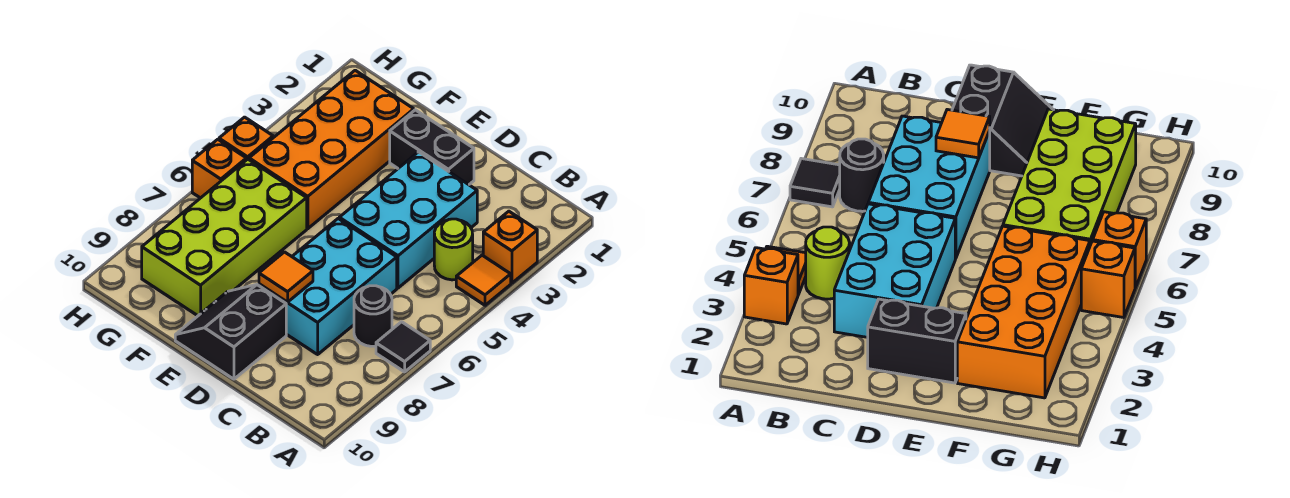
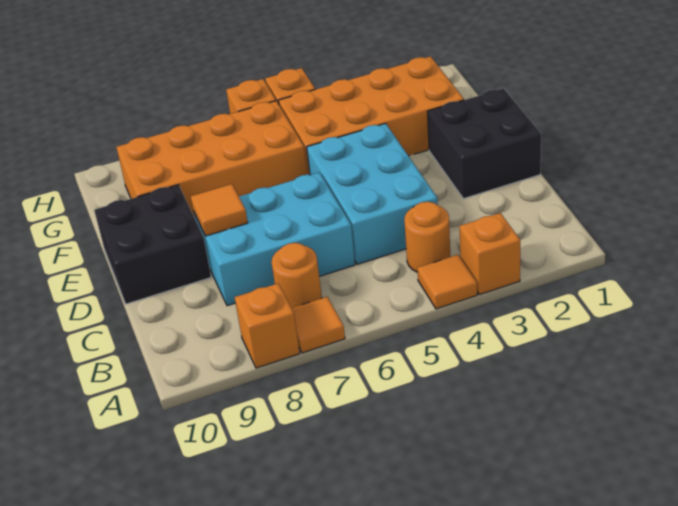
black tile A7 level 1 -> orange tile A7 level 1
none -> orange brick A8 level 1
lime round brick B4 level 1 -> orange round brick B4 level 1
black round brick B7 level 1 -> orange round brick B7 level 1
cyan brick C3:D5 level 1 -> cyan brick C4:E5 level 1
black brick D2:E2 level 1 -> black brick D1:E2 level 1
black slope D9:E10 level 1 top D -> black brick D9:E10 level 1
lime brick F6:G9 level 1 -> orange brick F6:G9 level 1

